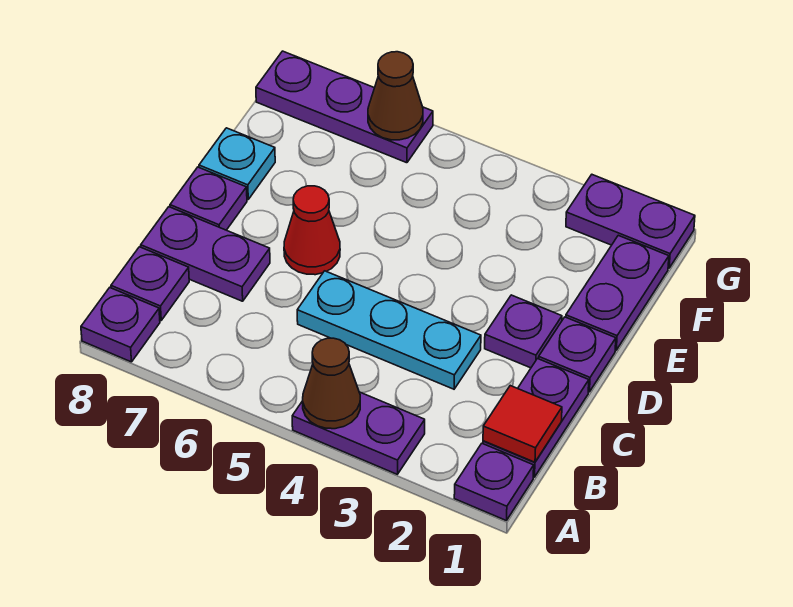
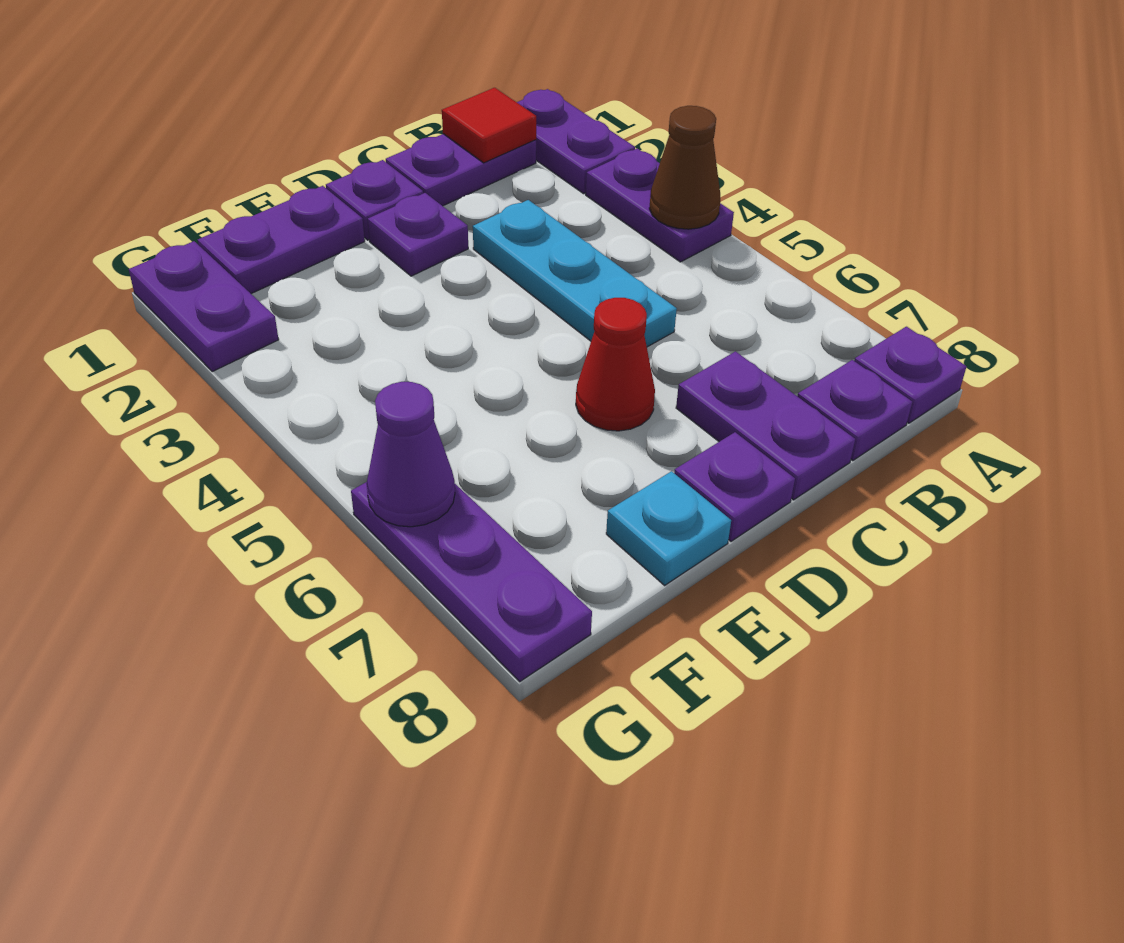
purple plate A1 level 1 -> purple plate A1:A2 level 1
brown cone G6 level 2 -> purple cone G6 level 2

